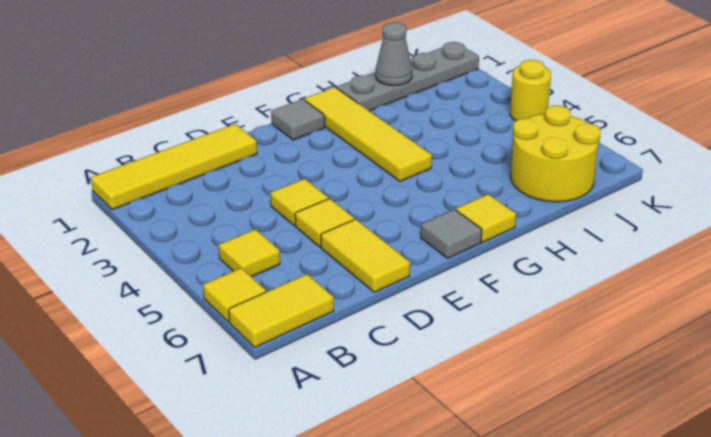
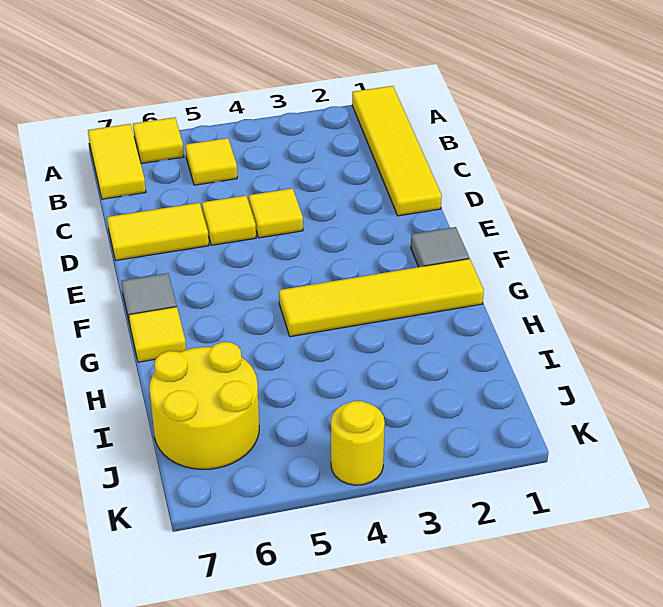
grey plate H1:K1 level 1 -> none
grey cone I1 level 2 -> none

